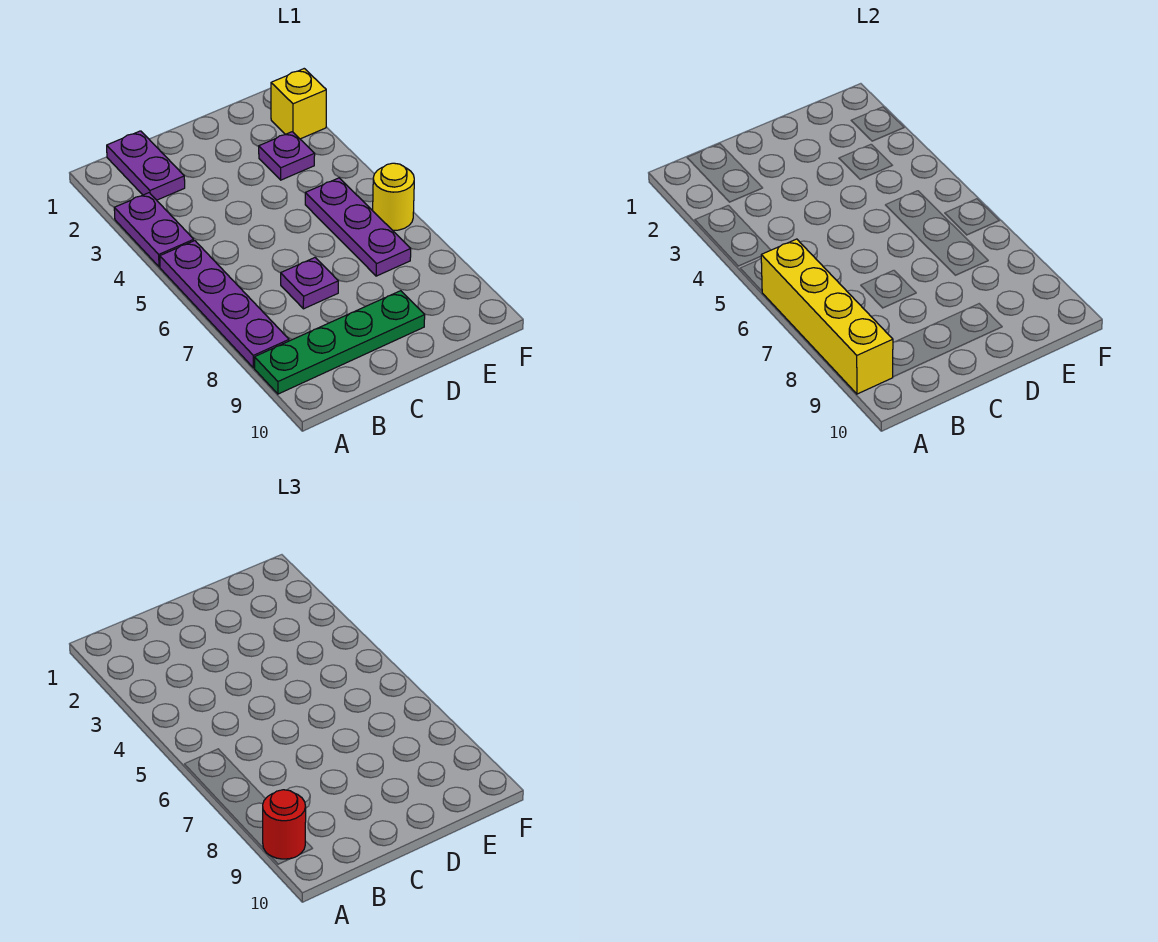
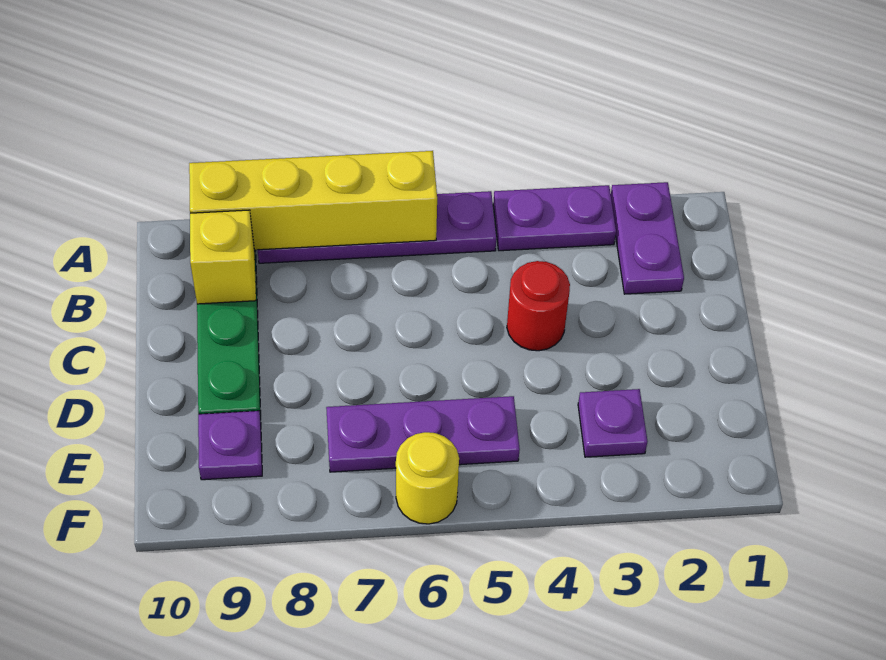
red round brick A9 level 3 -> red round brick C4 level 1
purple plate B1:B2 level 1 -> purple plate A2:B2 level 1
purple plate C7 level 1 -> purple plate E9 level 1
yellow brick F2 level 1 -> yellow brick B9 level 2

